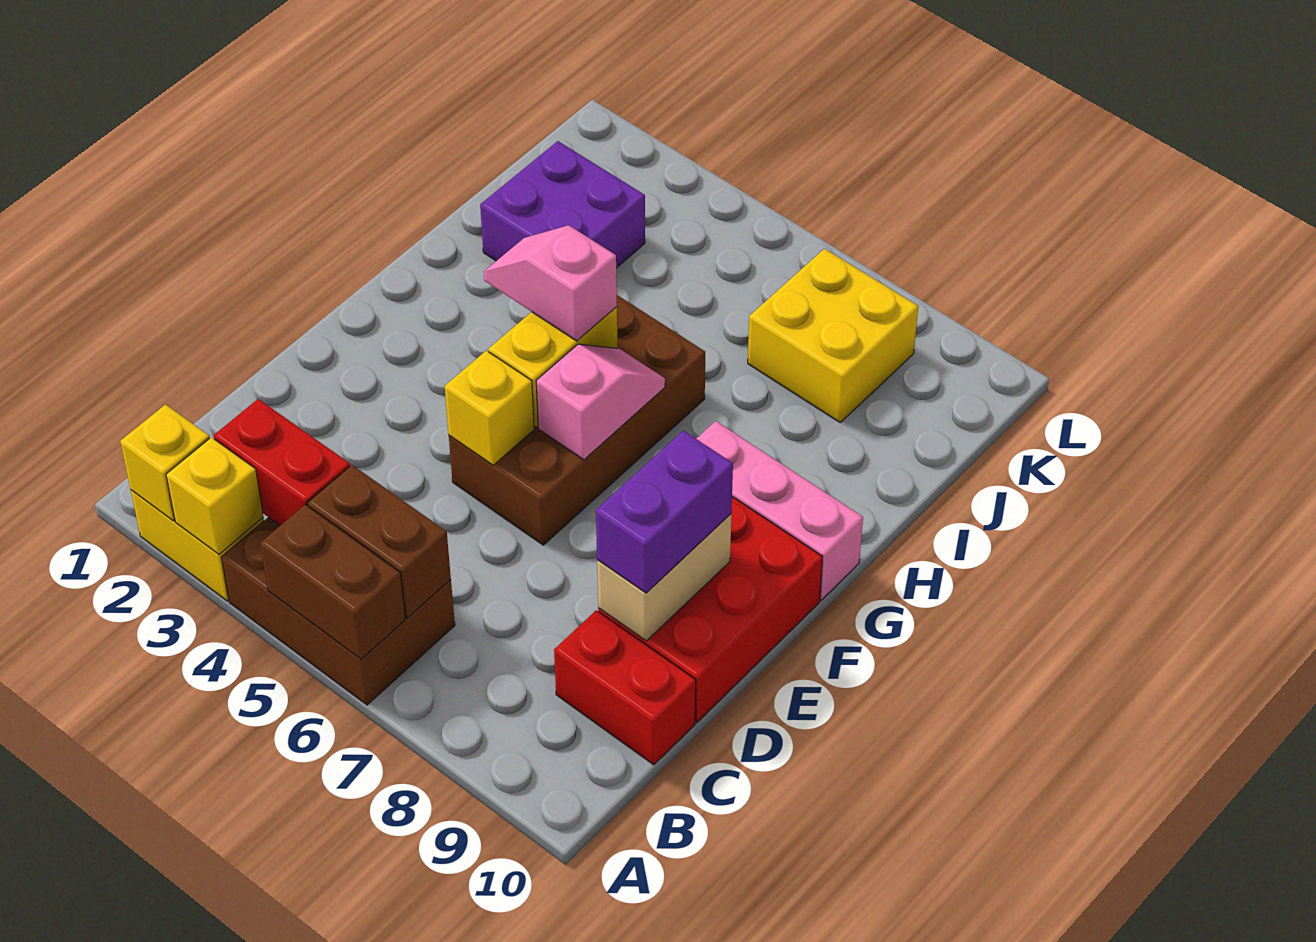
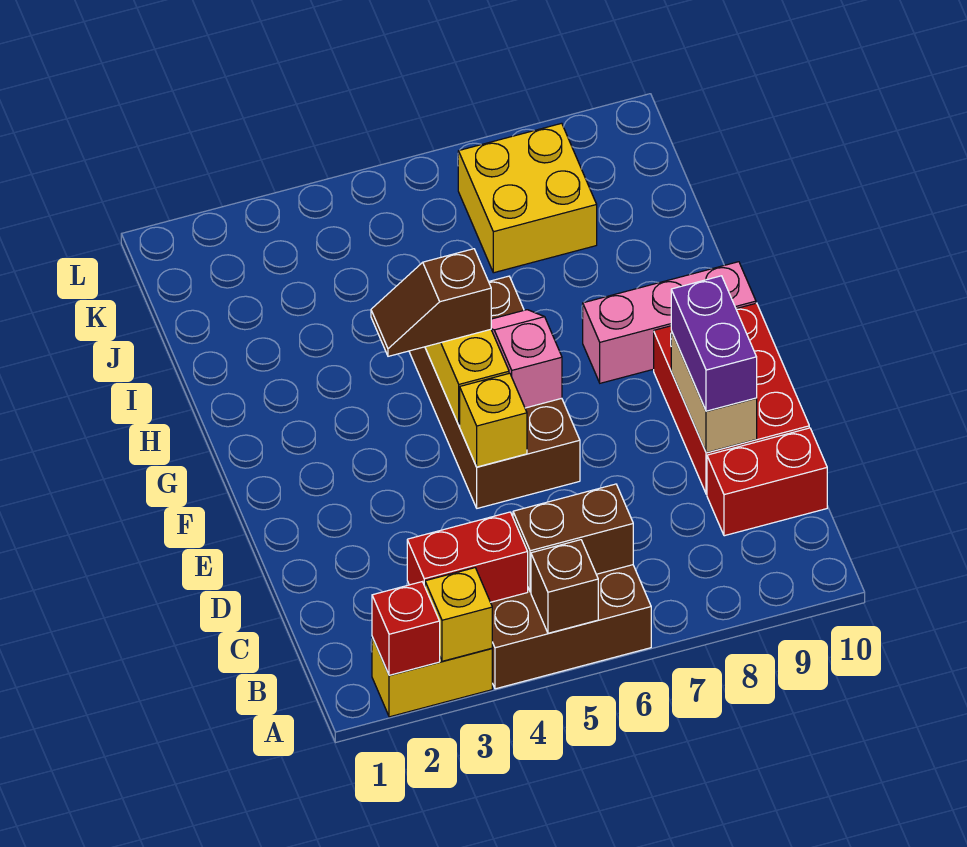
yellow brick A2 level 2 -> red brick A2 level 2
brown brick A5:A6 level 2 -> brown brick A5 level 2
pink slope G4:G5 level 3 top 5 -> brown slope G4:G5 level 3 top 5
purple brick I2:J3 level 1 -> none

